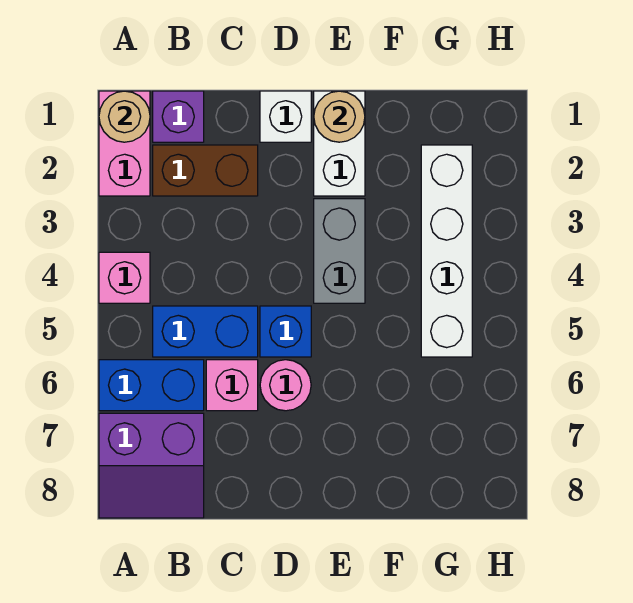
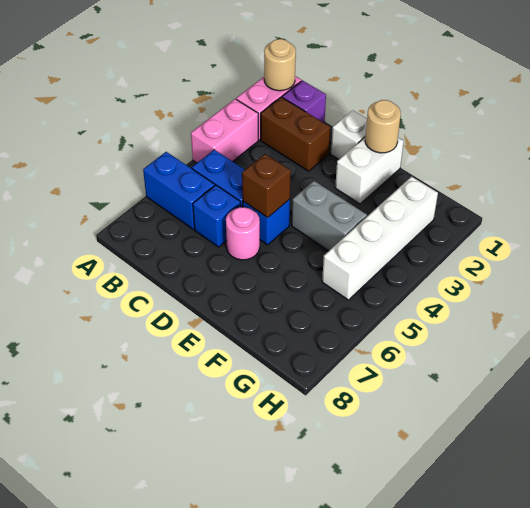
pink brick A4 level 1 -> pink brick A3:A4 level 1
purple slope A7:B8 level 1 top 7 -> none
pink brick C6 level 1 -> blue brick C6 level 1
none -> brown brick D5 level 2
grey brick E3:E4 level 1 -> grey brick E4:F4 level 1

